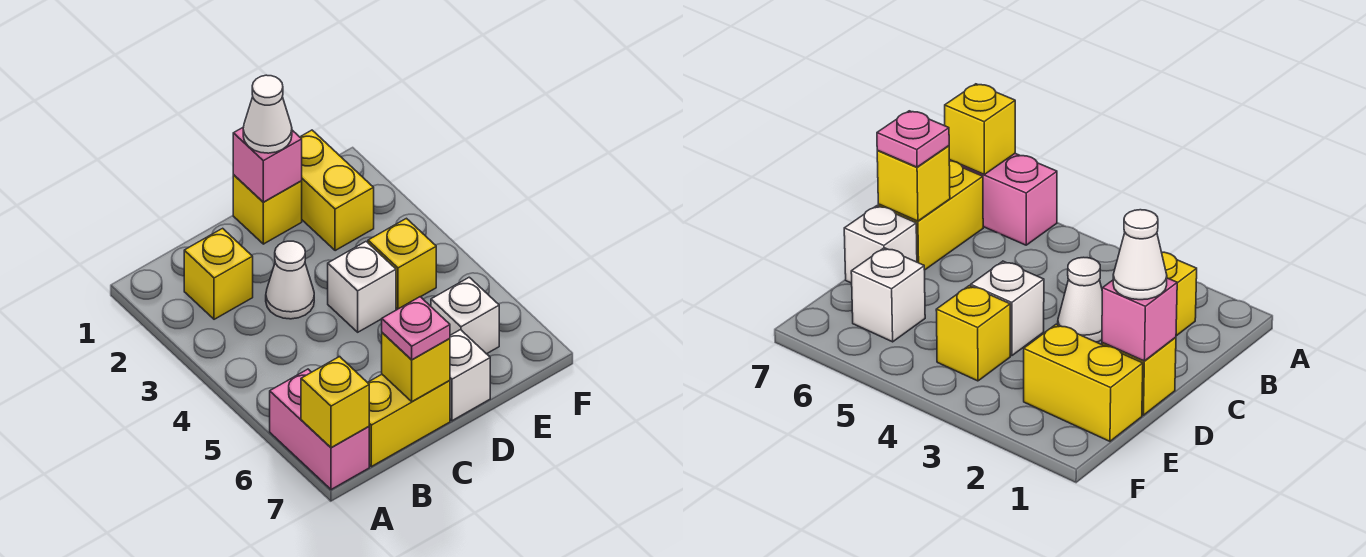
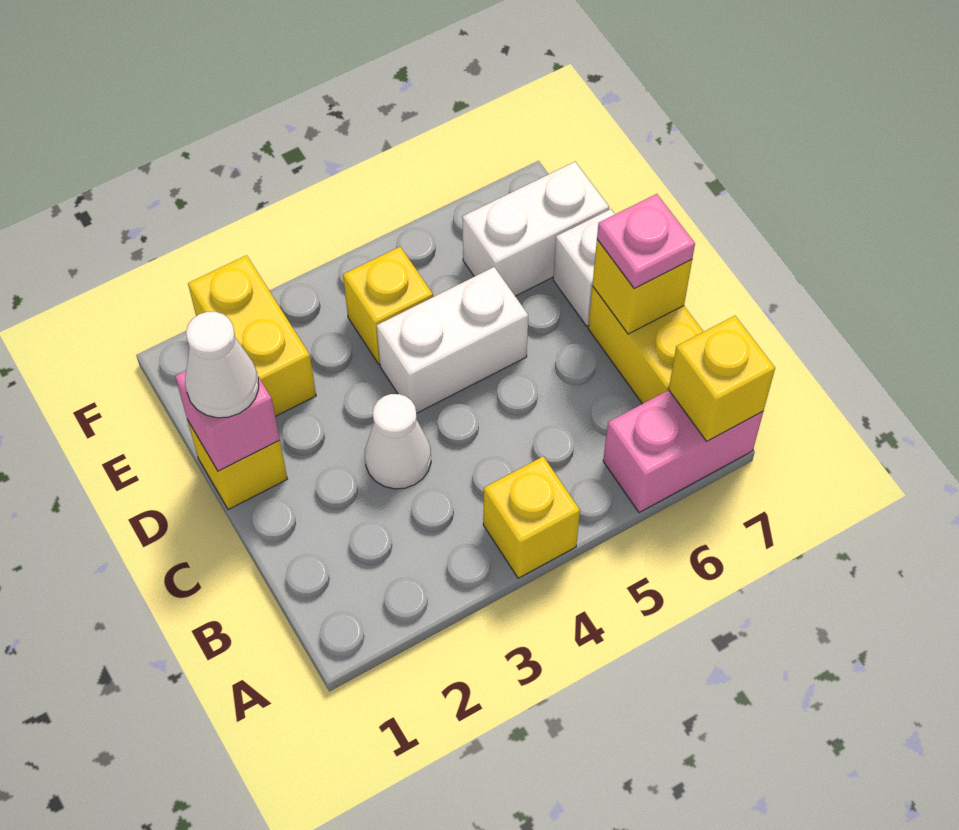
yellow brick B2 level 1 -> yellow brick A4 level 1
white brick D4 level 1 -> white brick D4:D5 level 1
yellow brick E1:E2 level 1 -> yellow brick E2:F2 level 1
white brick E6 level 1 -> white brick E6:E7 level 1

